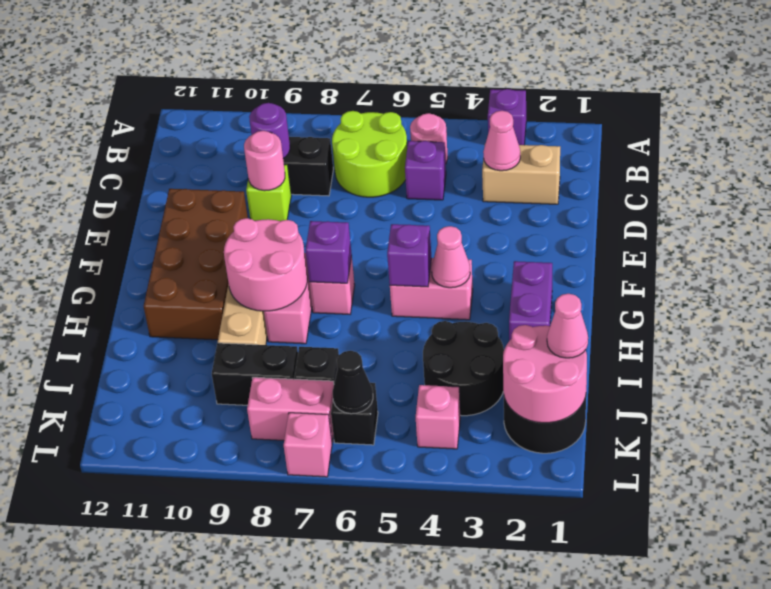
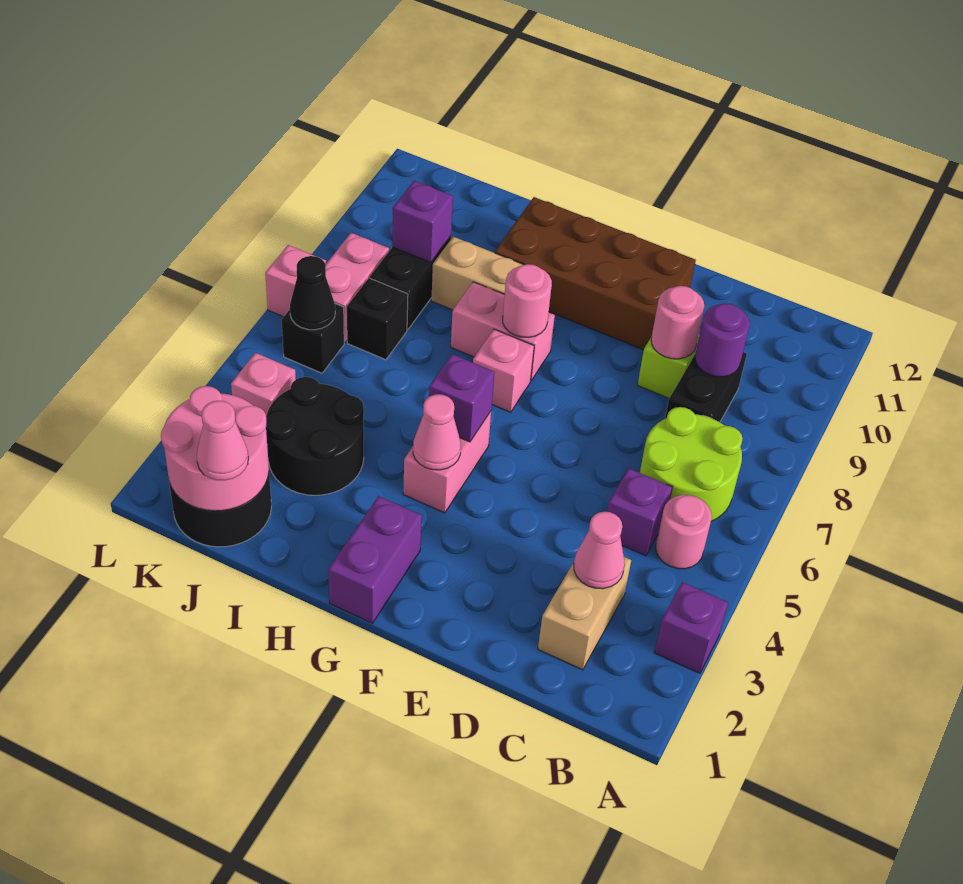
purple brick G2:H2 level 1 -> purple brick G1:G2 level 1
purple brick G7 level 2 -> purple brick J9 level 2
pink round brick G8:H9 level 2 -> pink round brick G8 level 2

